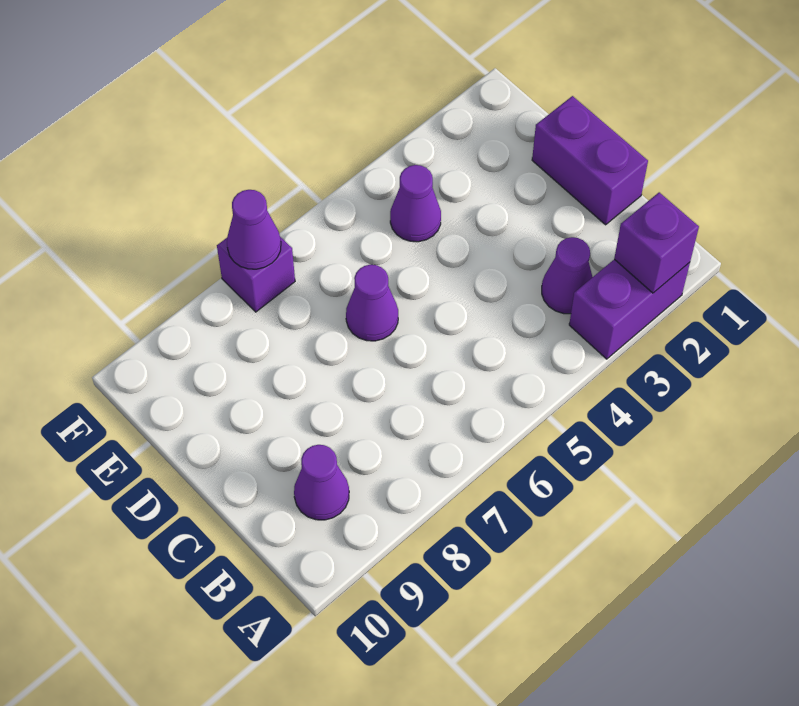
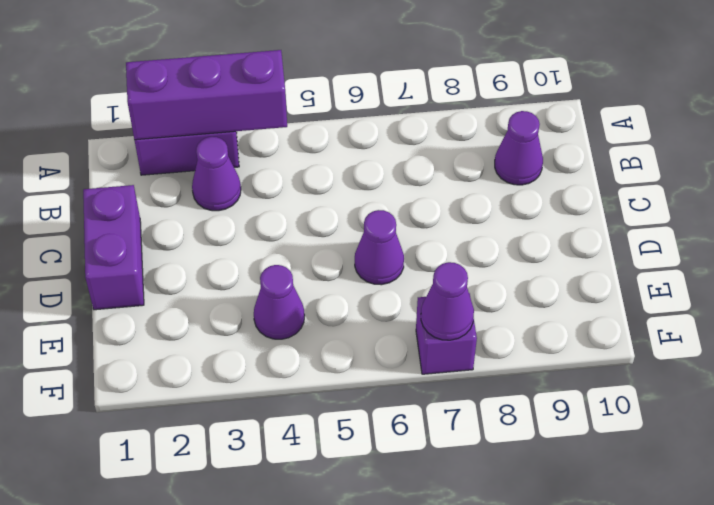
purple brick A2 level 2 -> purple brick A2:A4 level 2

